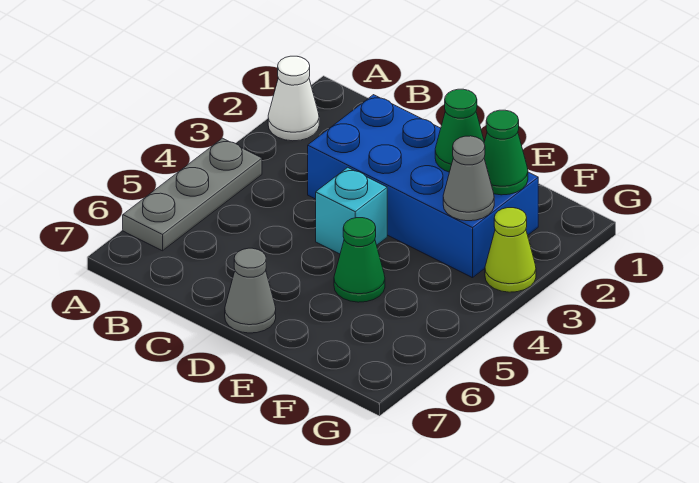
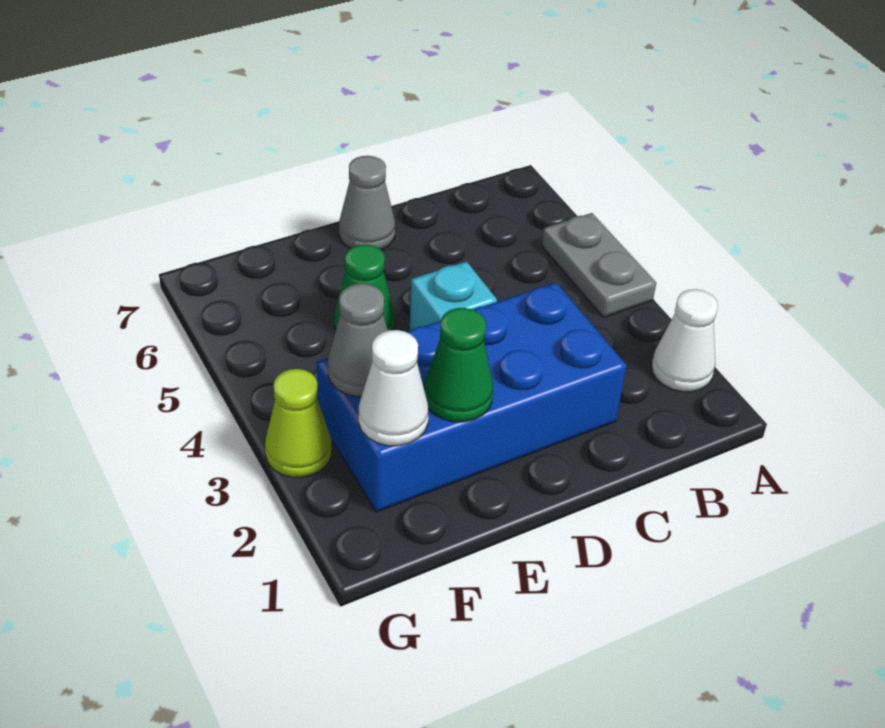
grey plate A4:A6 level 1 -> grey plate A4:A5 level 1
green cone F2 level 2 -> white cone F2 level 2

